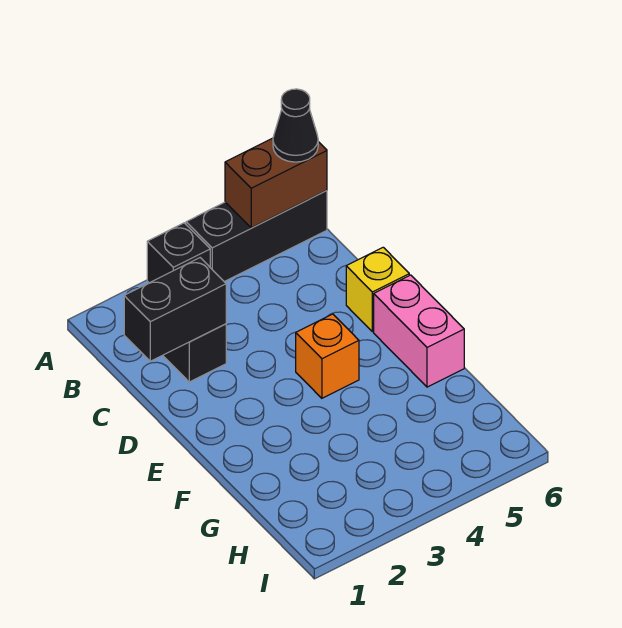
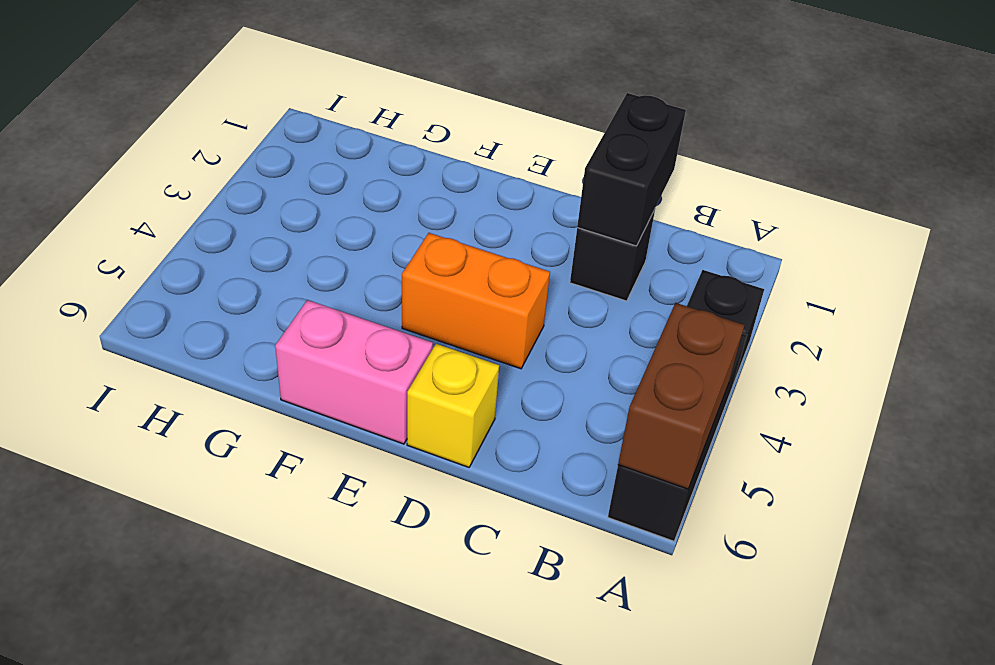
black cone A6 level 3 -> none
orange brick E4 level 1 -> orange brick D4:E4 level 1

